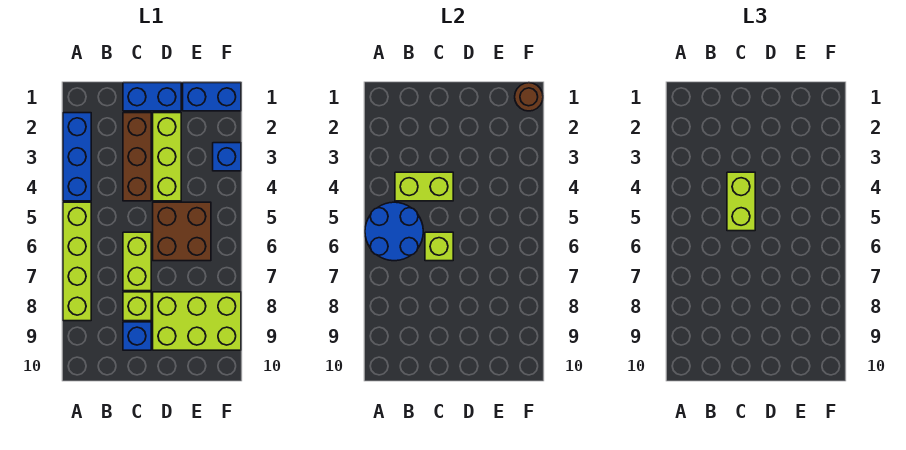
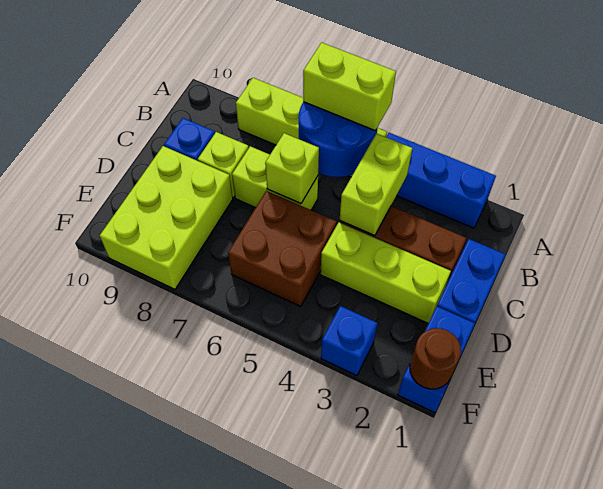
lime brick C4:C5 level 3 -> lime brick A5:A6 level 3

